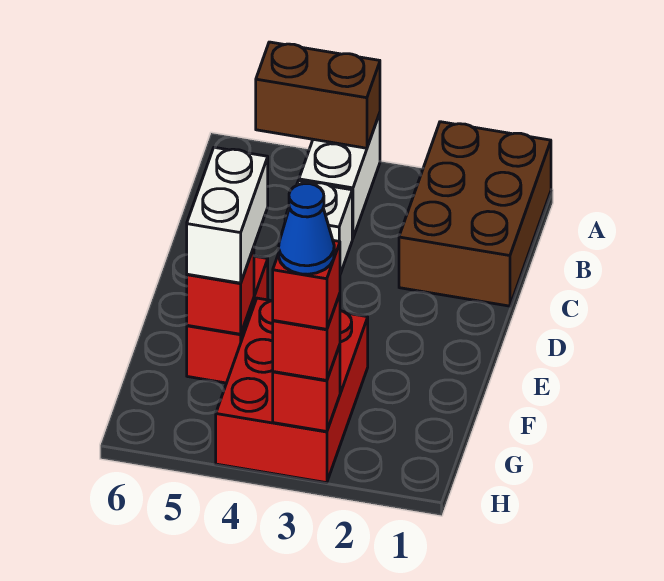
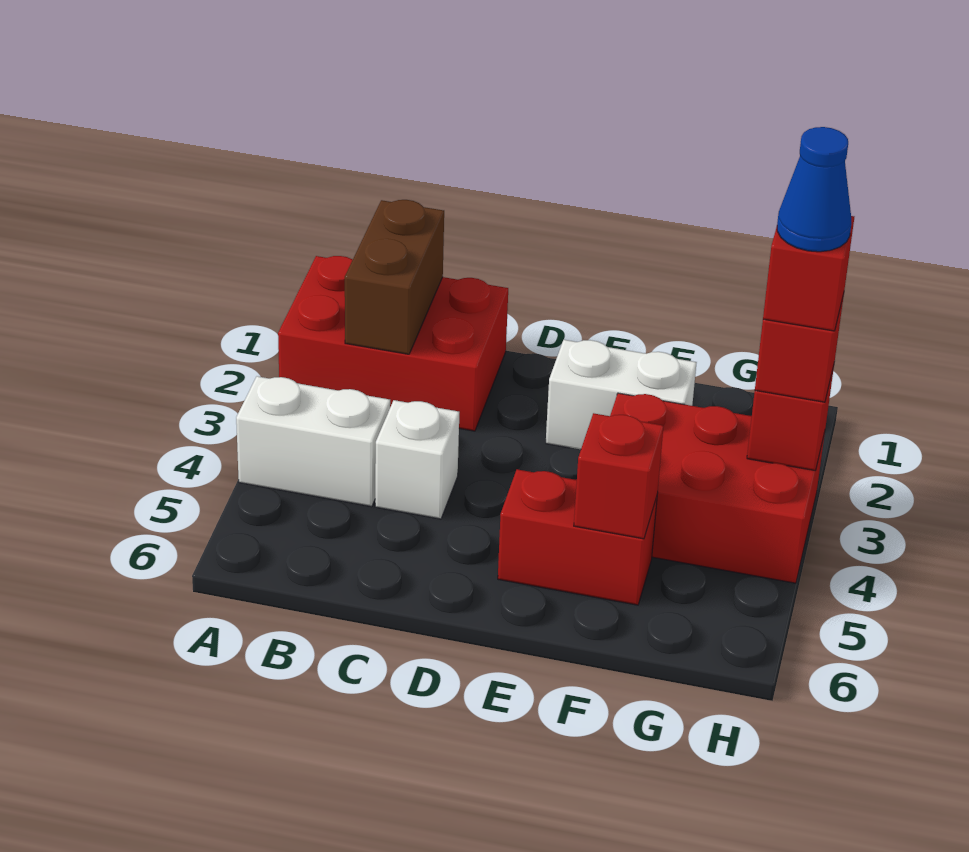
brown brick A1:C2 level 1 -> red brick A1:C2 level 1
brown brick A4:A5 level 2 -> brown brick B1:B2 level 2
white brick E5:F5 level 3 -> white brick E2:F2 level 1

